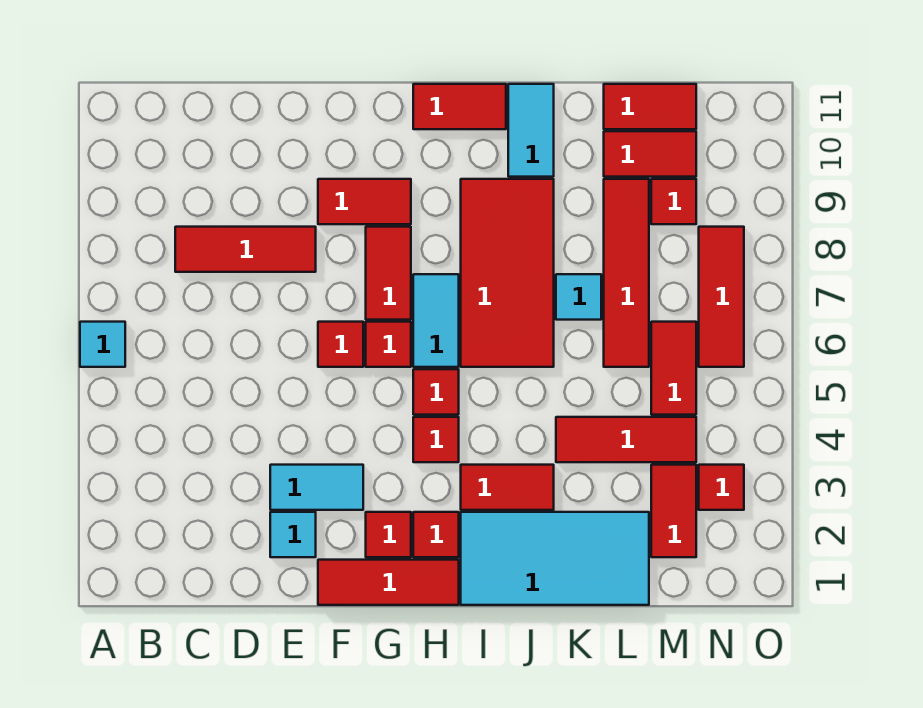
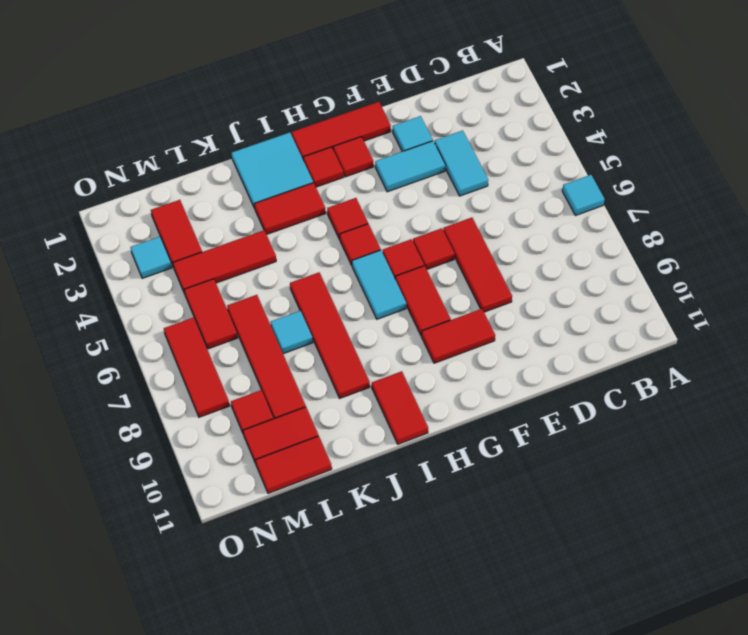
red tile C8:E8 level 1 -> red tile E6:E8 level 1
red tile H11:I11 level 1 -> red tile I10:I11 level 1
cyan tile I1:L2 level 1 -> cyan tile I1:J2 level 1
red tile I6:J9 level 1 -> red tile J6:J9 level 1
cyan tile J10:J11 level 1 -> cyan tile D3:D4 level 1
red tile N3 level 1 -> cyan tile N3 level 1

